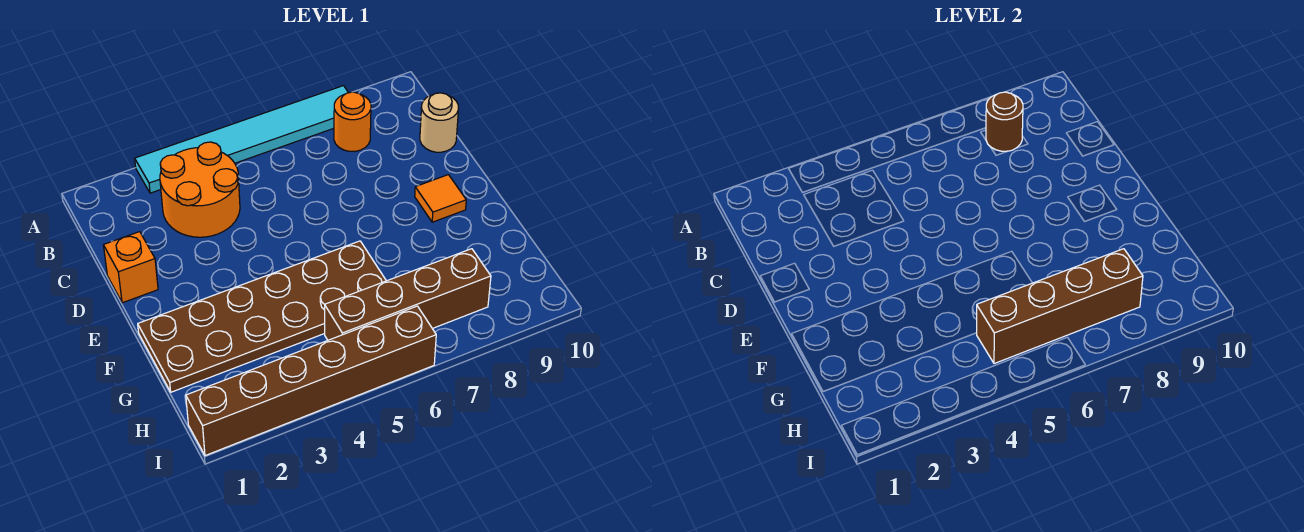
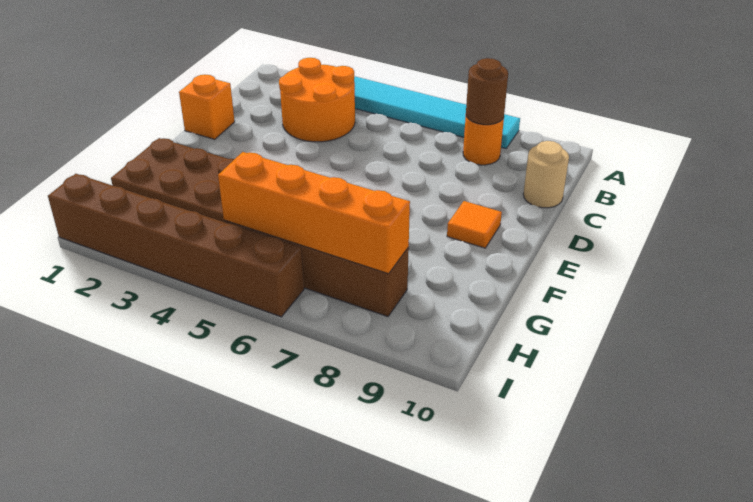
brown brick H5:H8 level 2 -> orange brick H5:H8 level 2

